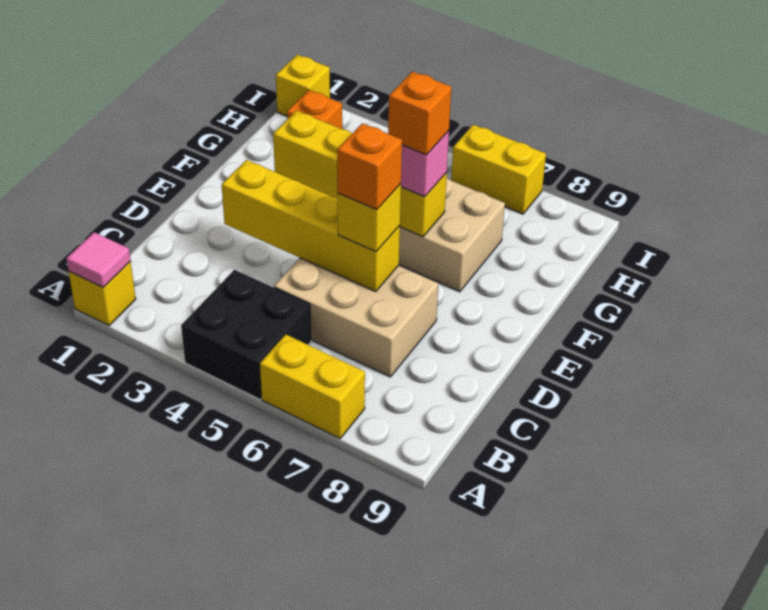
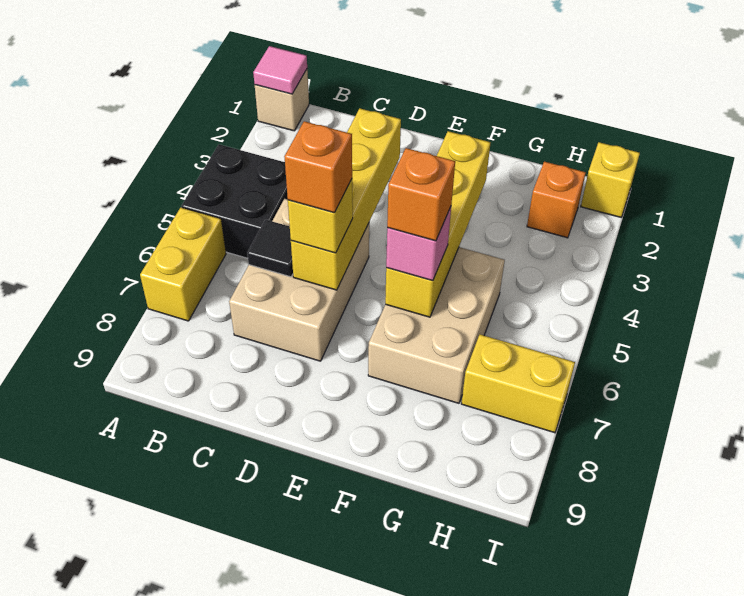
yellow brick A1 level 1 -> tan brick A1 level 1
none -> black tile C6 level 2
yellow brick I6:I7 level 1 -> yellow brick H7:I7 level 1

